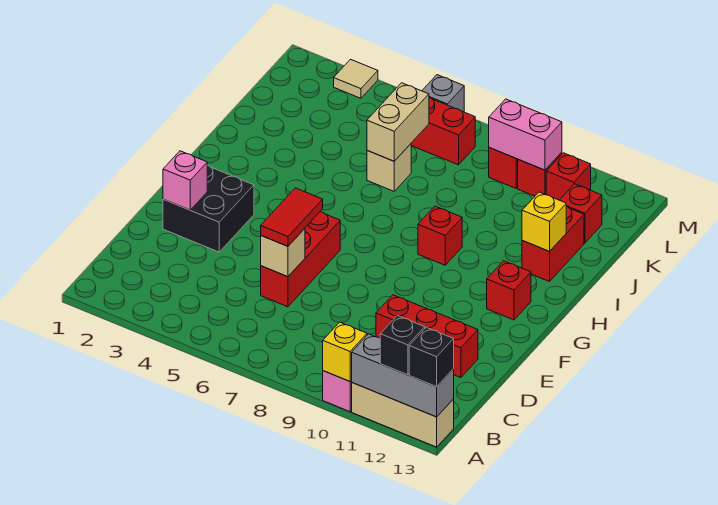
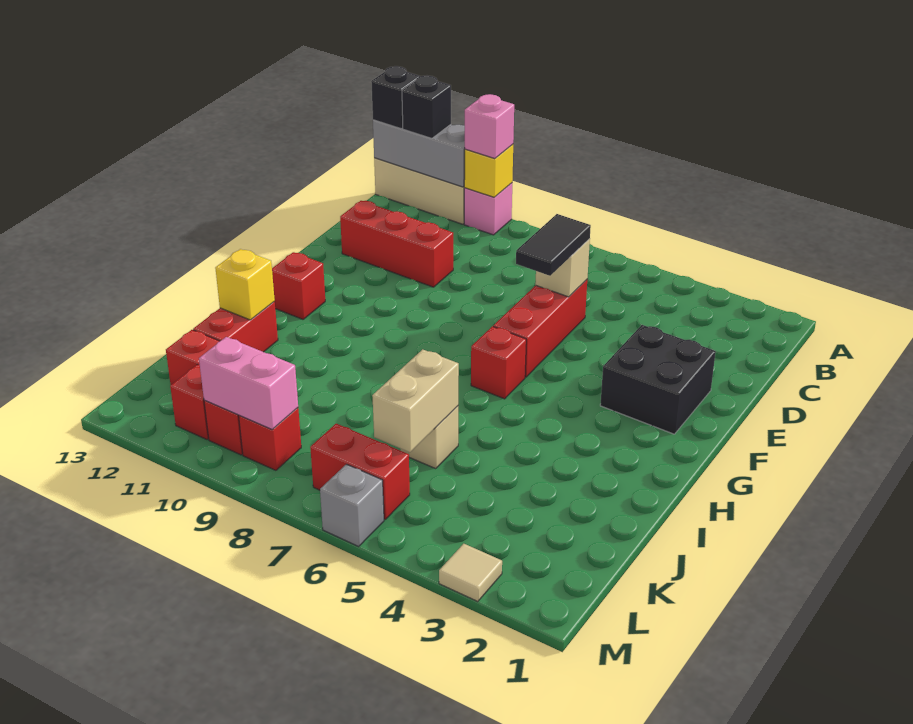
red tile D6:E6 level 3 -> black tile D6:E6 level 3
pink brick E2 level 2 -> pink brick A10 level 3
red brick H9 level 1 -> red brick G6 level 1

